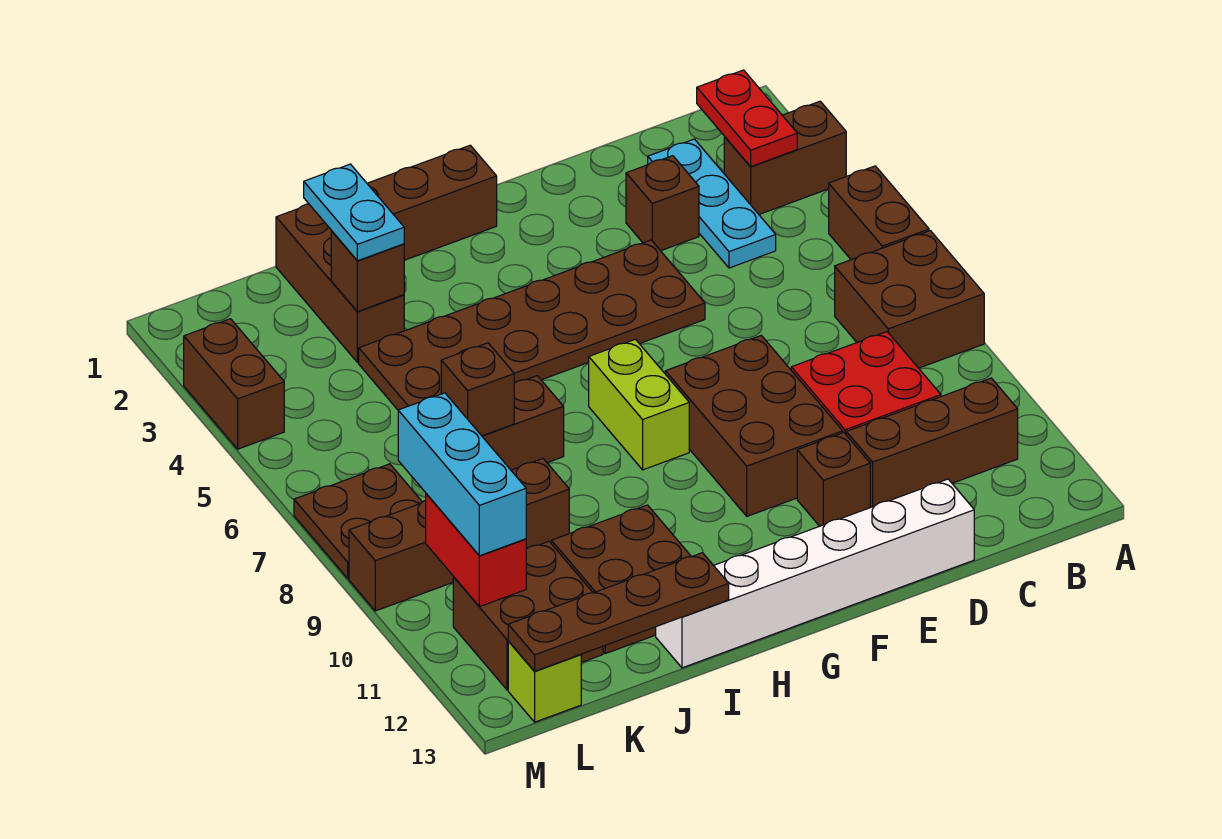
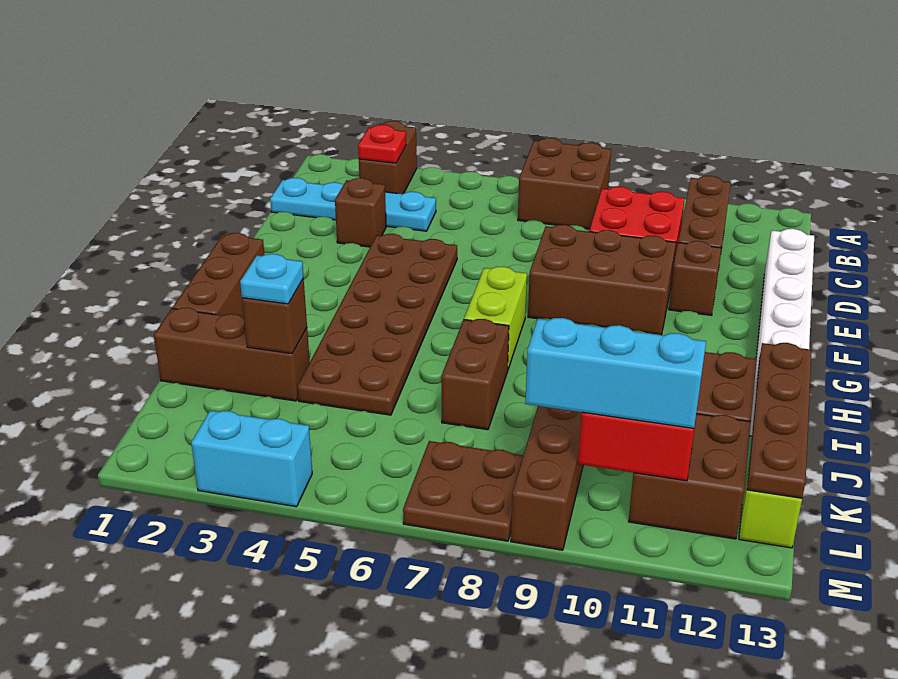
brown brick A5:A6 level 1 -> none
red plate B2:B3 level 2 -> red plate B3 level 2
cyan plate C2:C4 level 1 -> cyan plate C1:C4 level 1
lime brick G7:G8 level 1 -> lime brick G7:H7 level 1
cyan plate J2:J3 level 3 -> cyan plate J3 level 3
brown brick J7 level 2 -> none
brown brick M3:M4 level 1 -> cyan brick M3:M4 level 1

